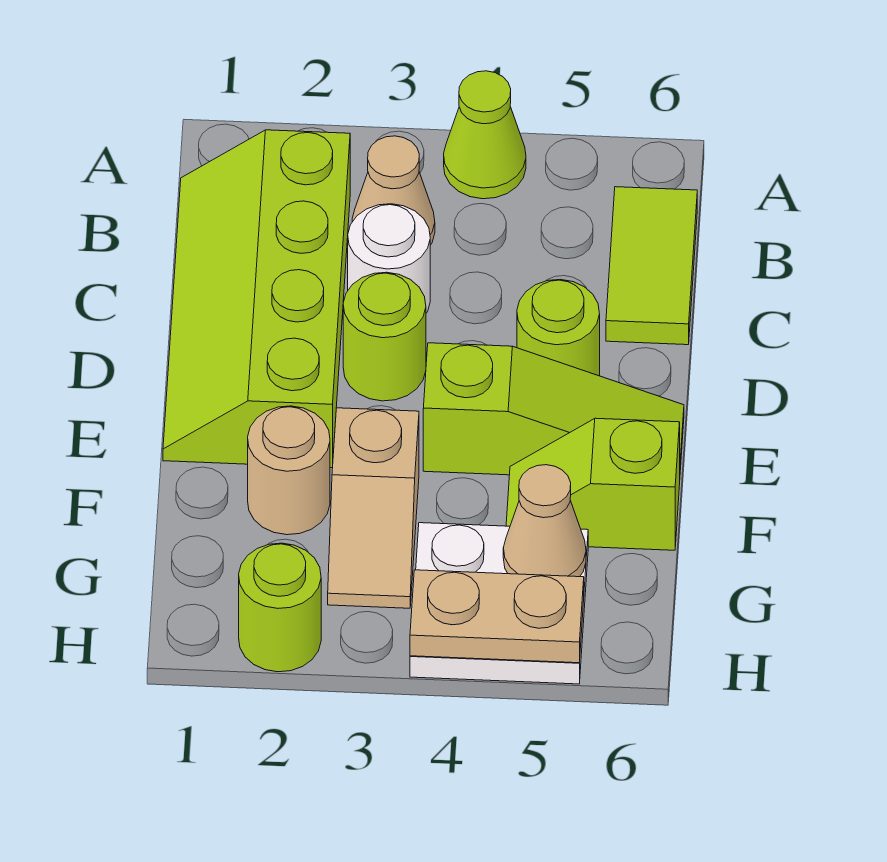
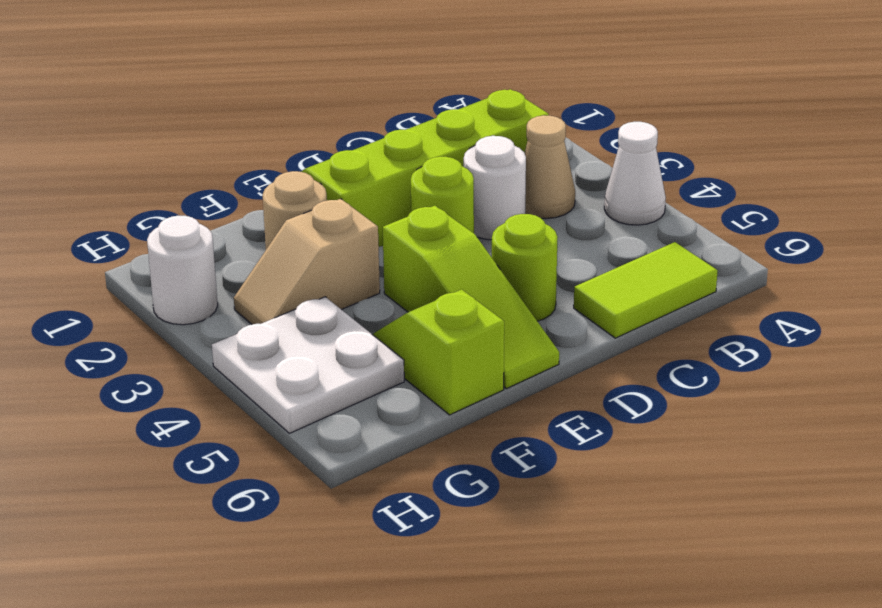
lime cone A4 level 1 -> white cone A4 level 1
tan cone G5 level 2 -> none
lime round brick H2 level 1 -> white round brick H2 level 1
tan plate H4:H5 level 2 -> none

